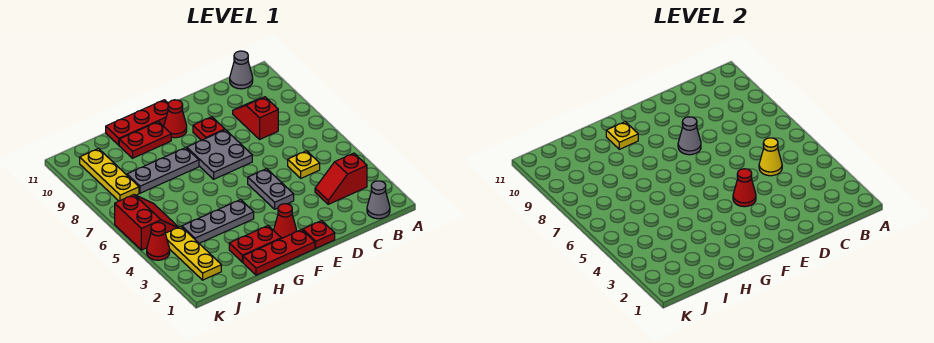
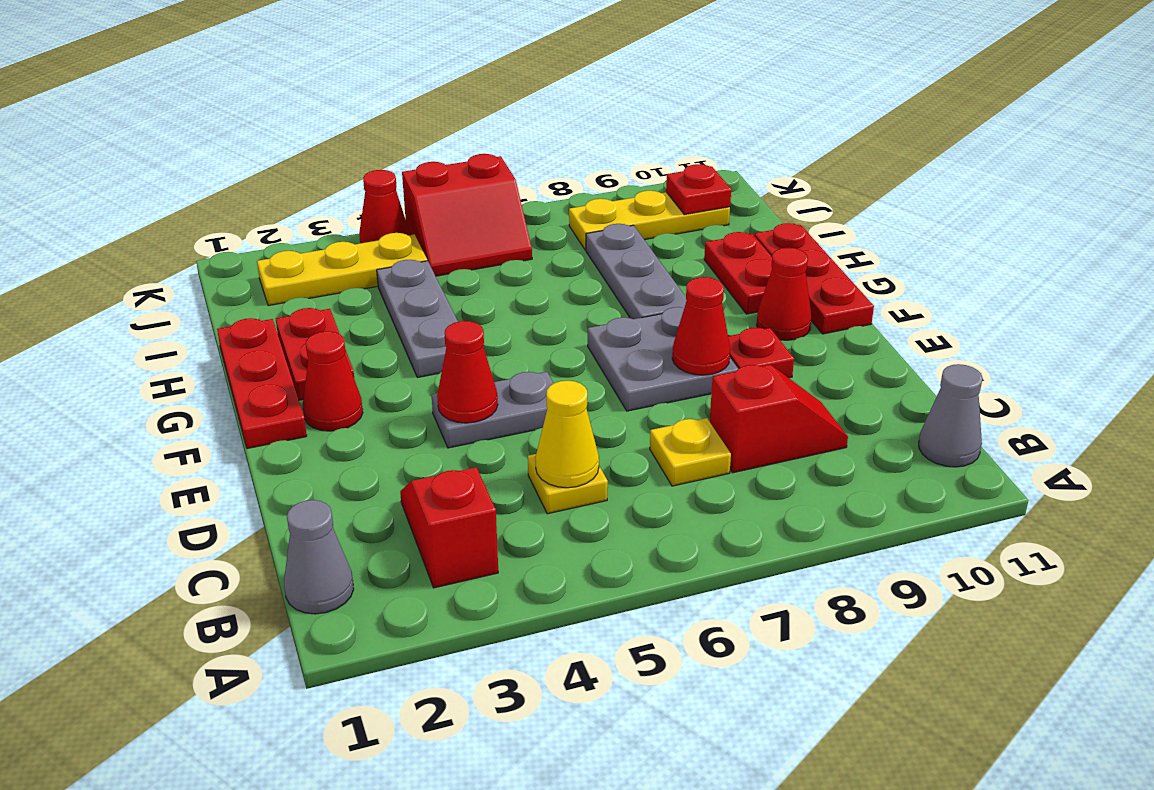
red plate E1 level 1 -> red plate J10 level 2
grey cone E8 level 2 -> red cone E8 level 2
yellow plate G10 level 2 -> yellow plate C7 level 1

